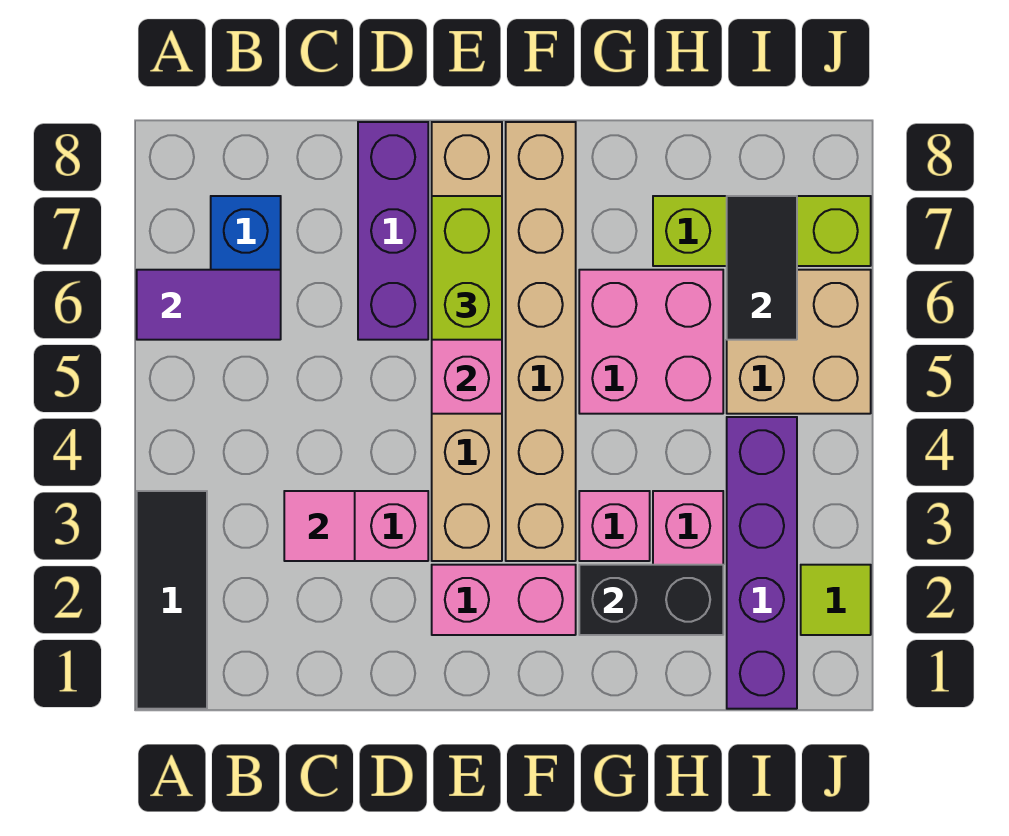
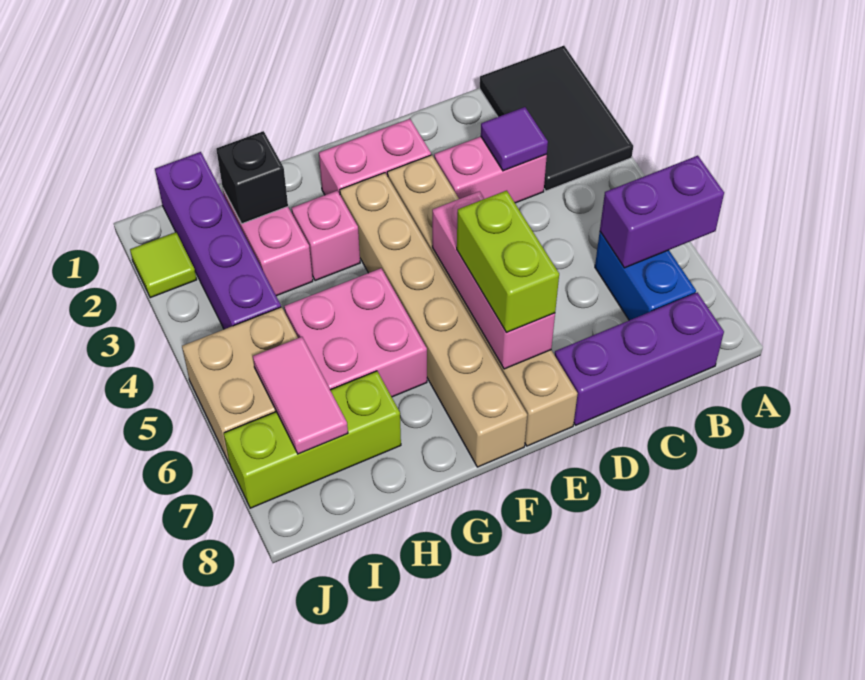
black tile A1:A3 level 1 -> black tile A1:B3 level 1
purple tile A6:B6 level 2 -> purple brick A6:B6 level 2
pink tile C3 level 2 -> purple tile C3 level 2
purple brick D6:D8 level 1 -> purple brick B8:D8 level 1
black brick G2:H2 level 2 -> black brick H2 level 2
black tile I6:I7 level 2 -> pink tile I6:I7 level 2

